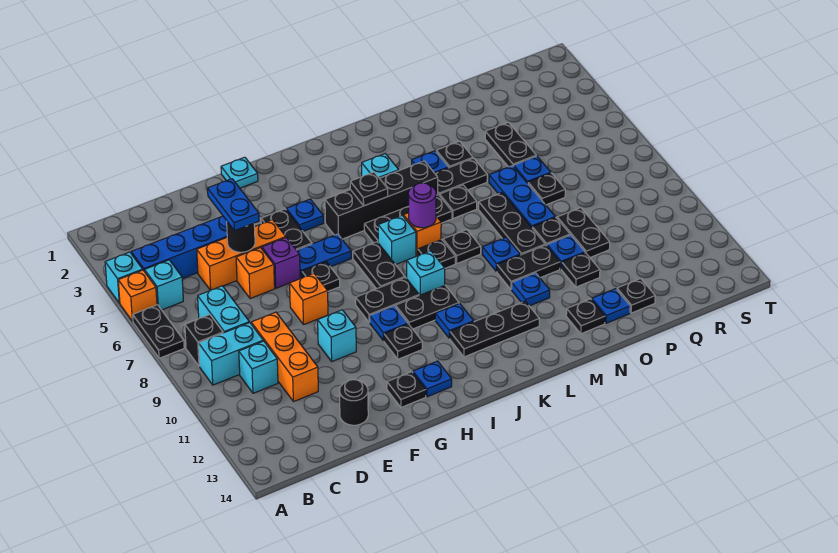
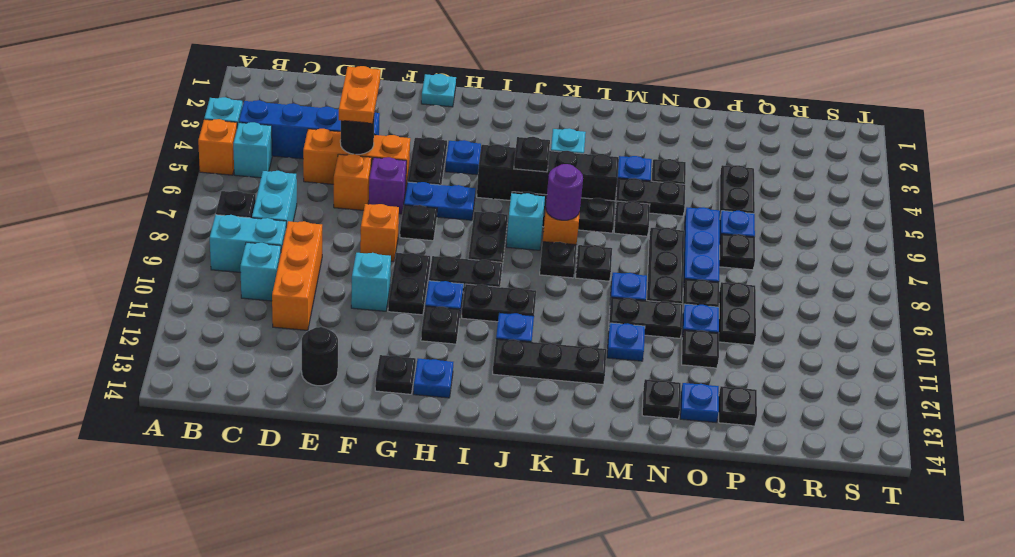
black plate A6:A7 level 1 -> black plate G9:G10 level 1
blue plate E4:E5 level 3 -> orange plate E4:E5 level 3
cyan brick J9 level 1 -> none

